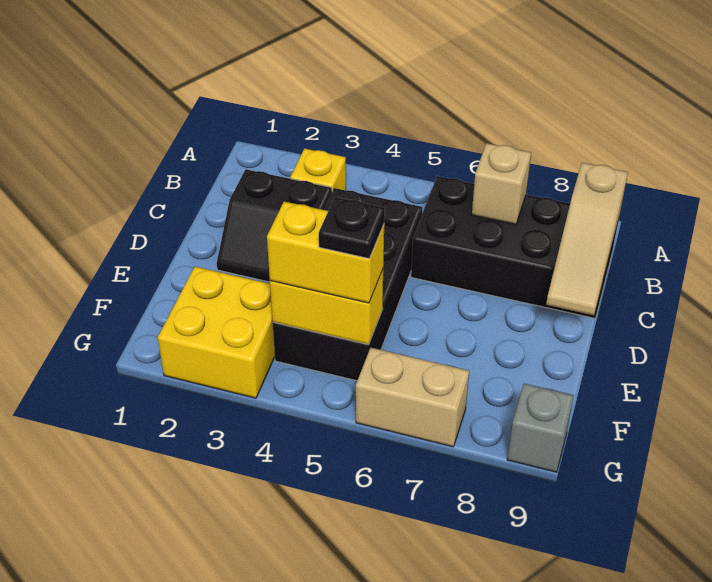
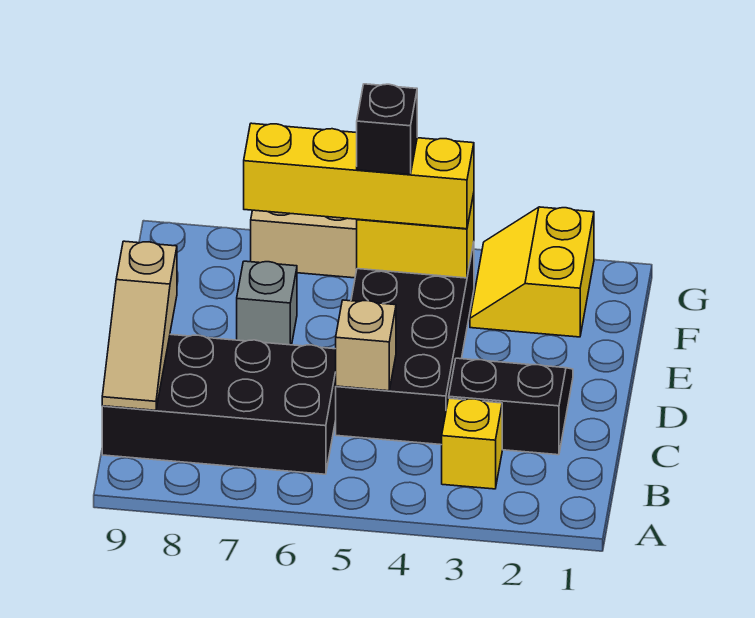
tan brick B7 level 2 -> tan brick C5 level 2
tan slope B9:D9 level 2 top B -> tan slope B9:D9 level 2 top D
yellow brick F2:G3 level 1 -> yellow slope F2:G3 level 1 top 2
yellow brick F4:F5 level 3 -> yellow brick F4:F7 level 3
black plate F5 level 4 -> black brick F5 level 4
grey brick G9 level 1 -> grey brick E7 level 1

